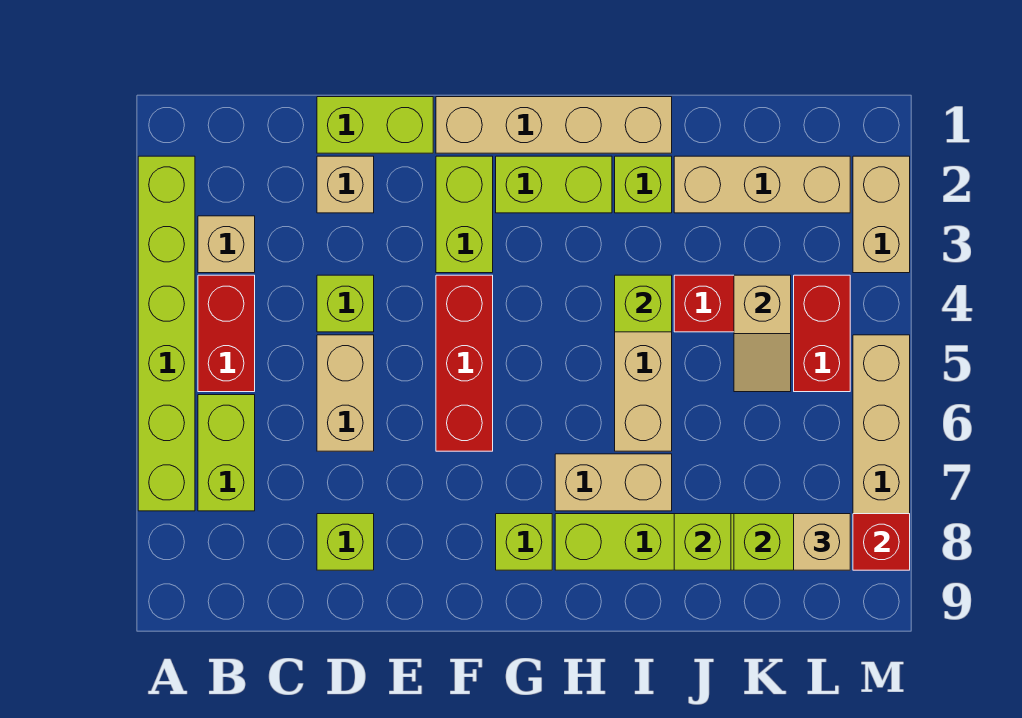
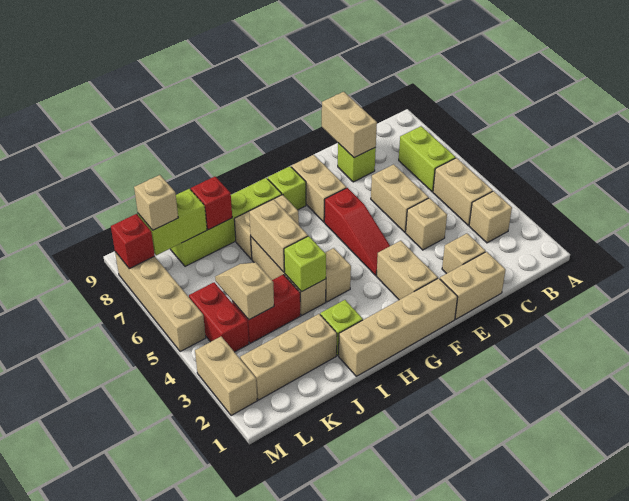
lime brick A2:A7 level 1 -> none
red brick B4:B5 level 1 -> tan brick B4:B5 level 1
lime brick D1:E1 level 1 -> tan brick D1:E1 level 1
lime brick D4 level 1 -> tan brick D4 level 1
none -> tan brick D8:D9 level 2
lime brick F2:F3 level 1 -> tan brick F2:F3 level 1
red brick F4:F6 level 1 -> red slope F4:F6 level 1 top 6
none -> tan brick F7:F8 level 1
lime brick G2:H2 level 1 -> none
none -> tan brick H4 level 1
none -> tan brick I5:I6 level 2
lime brick J8 level 2 -> red brick J8 level 2

